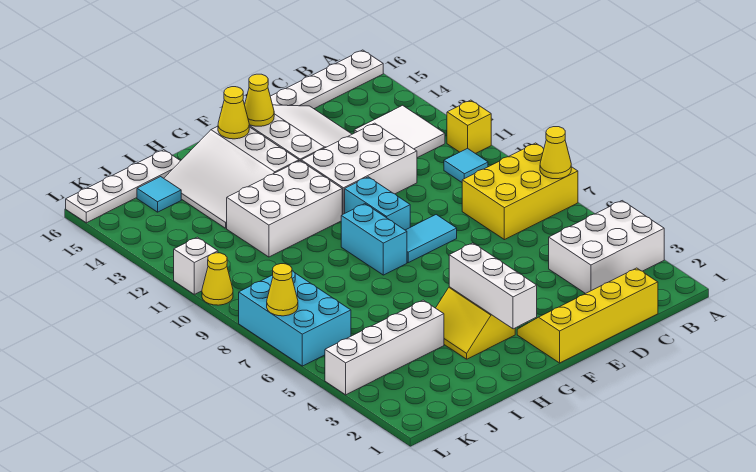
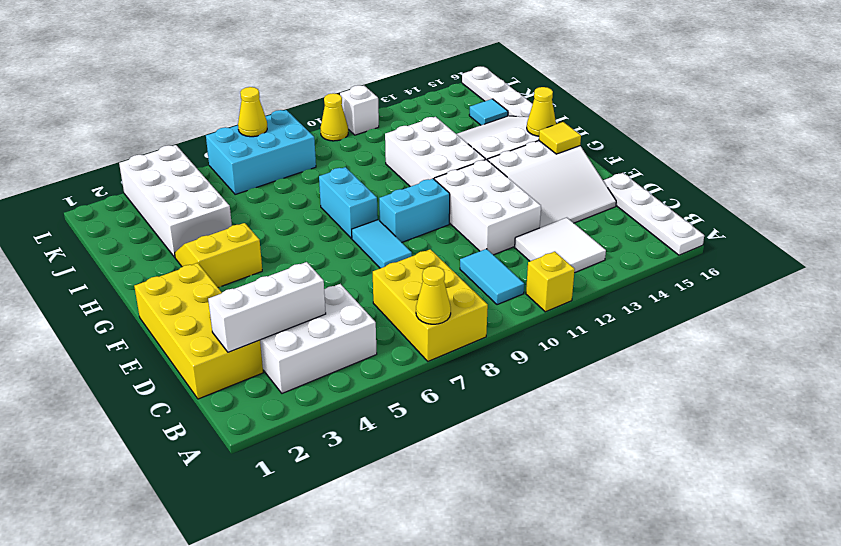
white brick A3:C4 level 1 -> white brick B3:C5 level 1
cyan tile B10 level 1 -> cyan tile B10:C10 level 1
yellow slope C1:F2 level 1 top 1 -> yellow brick C1:F2 level 1
yellow cone F15 level 2 -> yellow tile F15 level 2
white brick G2:G4 level 2 -> white brick C2:C4 level 2
cyan brick G8:G9 level 1 -> cyan brick G8:H8 level 1
white brick I4:L4 level 1 -> white brick I3:L4 level 1

